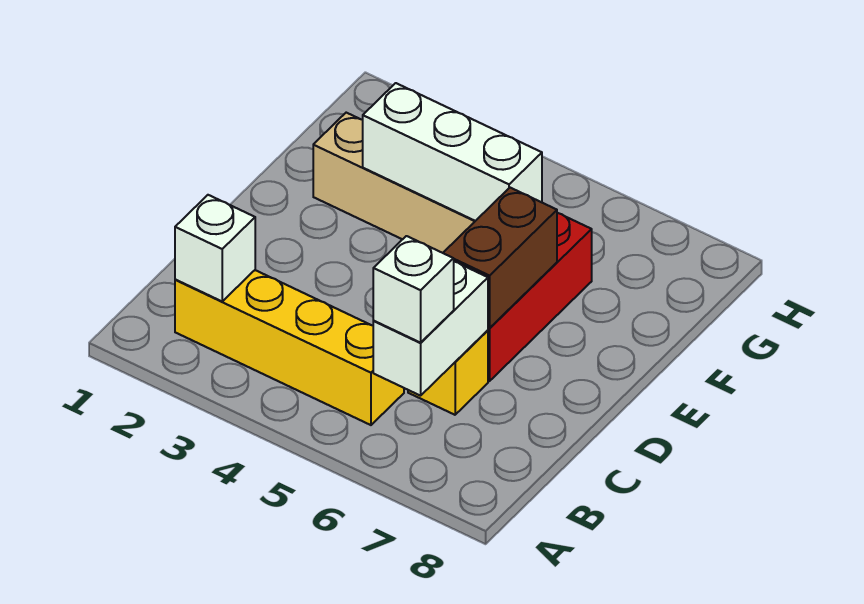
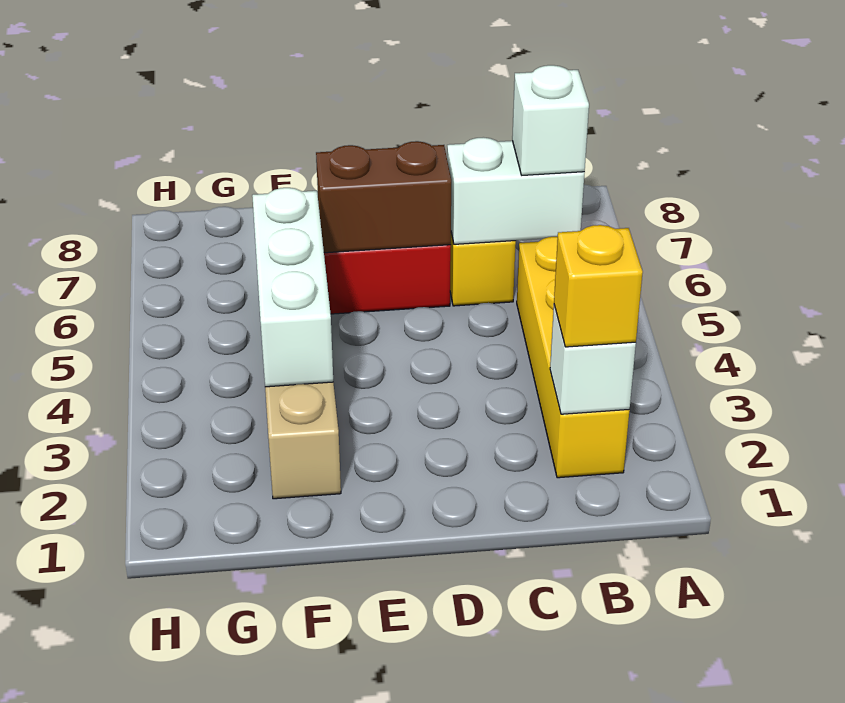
none -> yellow brick B2 level 3

